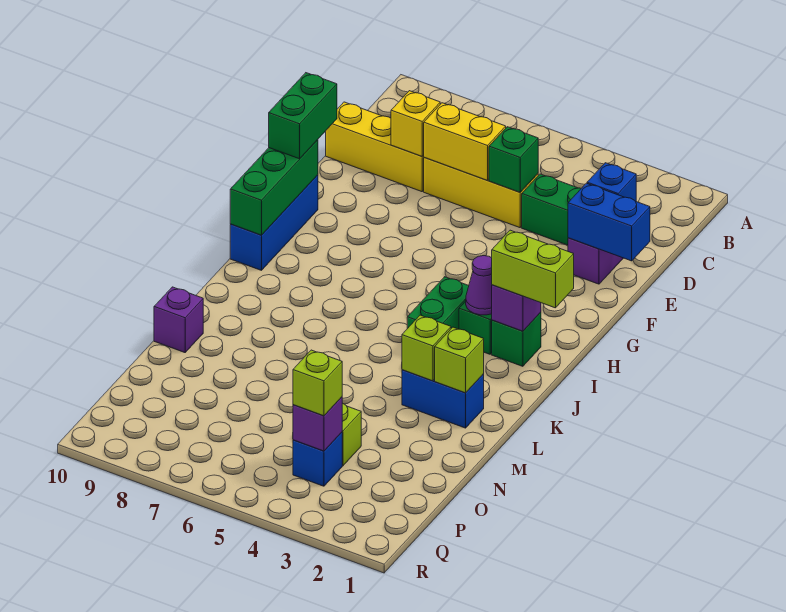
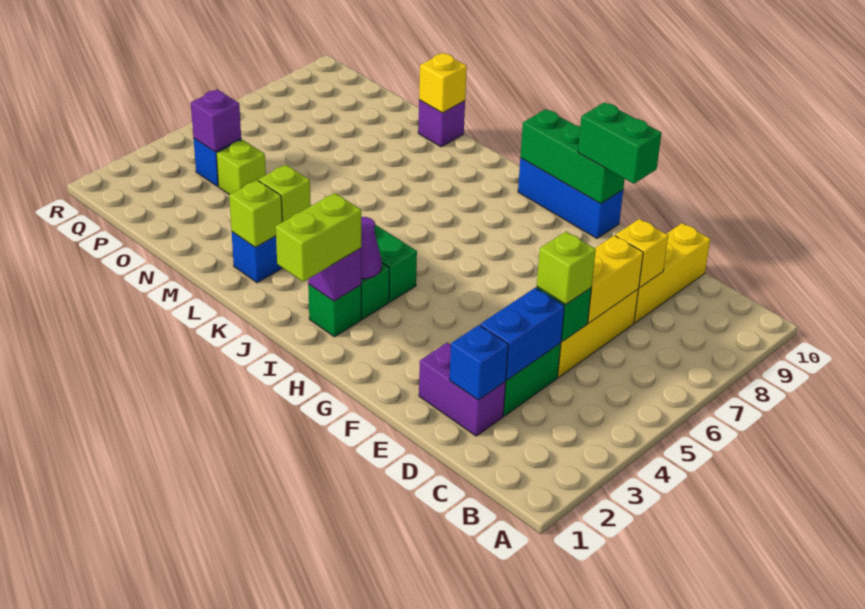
blue brick E1:E2 level 2 -> blue brick D3:D4 level 2
none -> yellow brick M10 level 2
lime brick P4 level 3 -> lime brick D5 level 3

